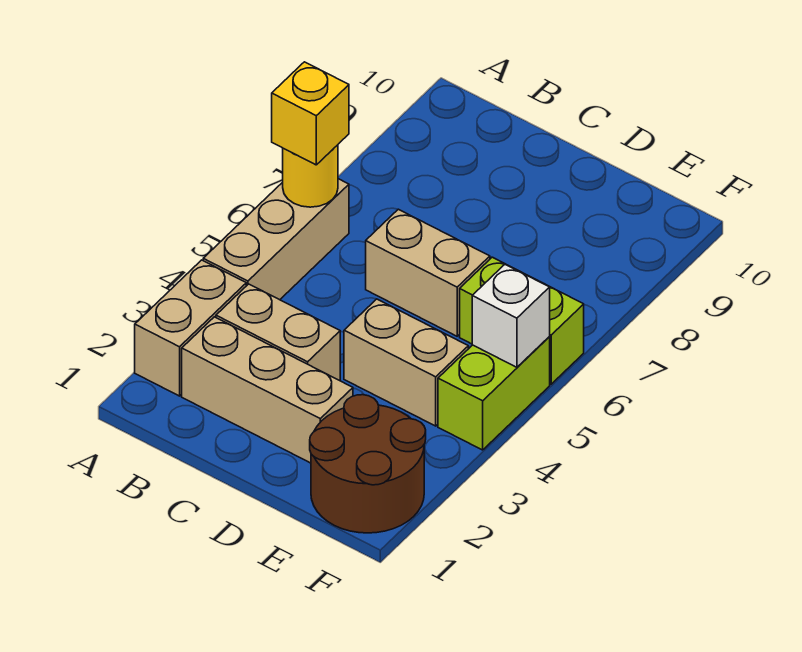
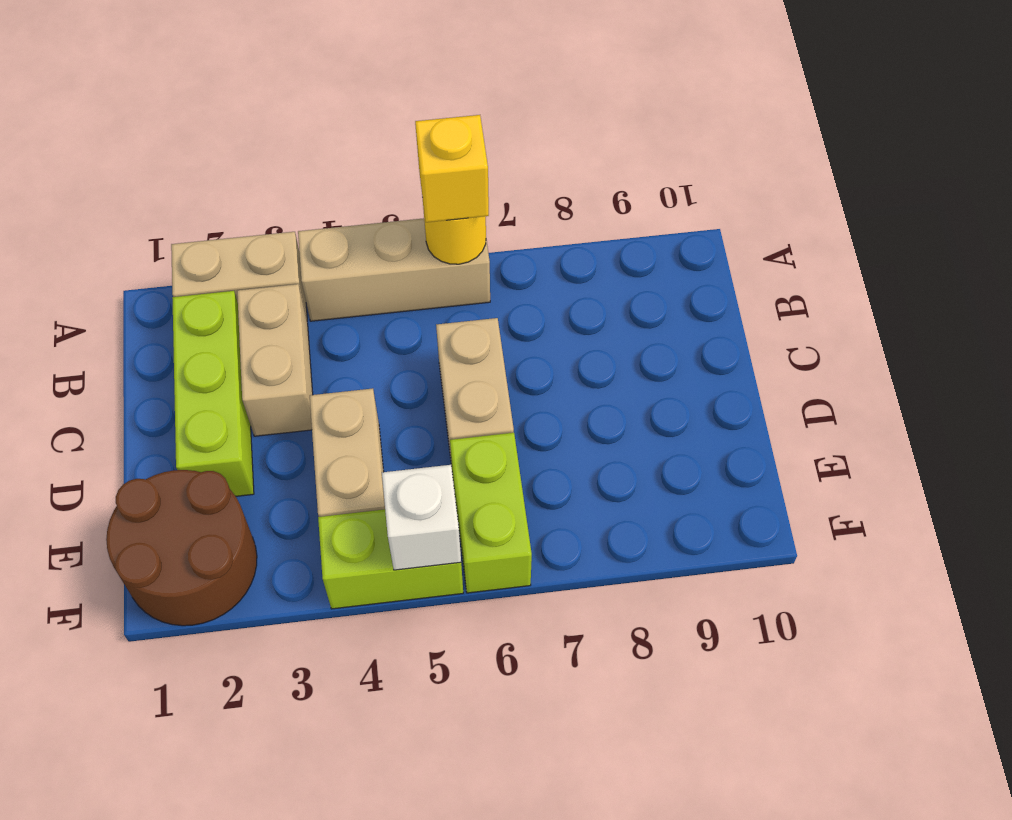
tan brick B2:D2 level 1 -> lime brick B2:D2 level 1

